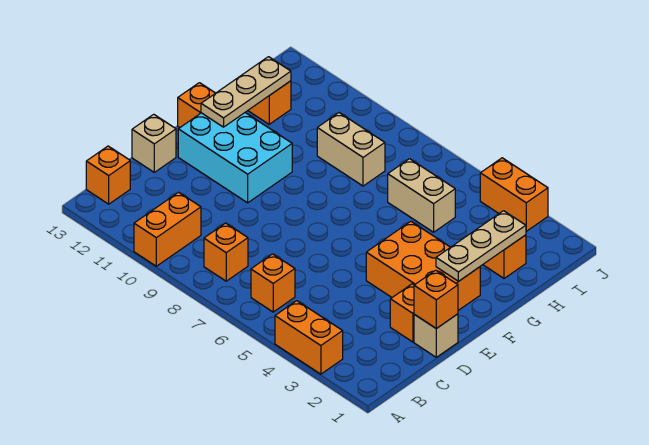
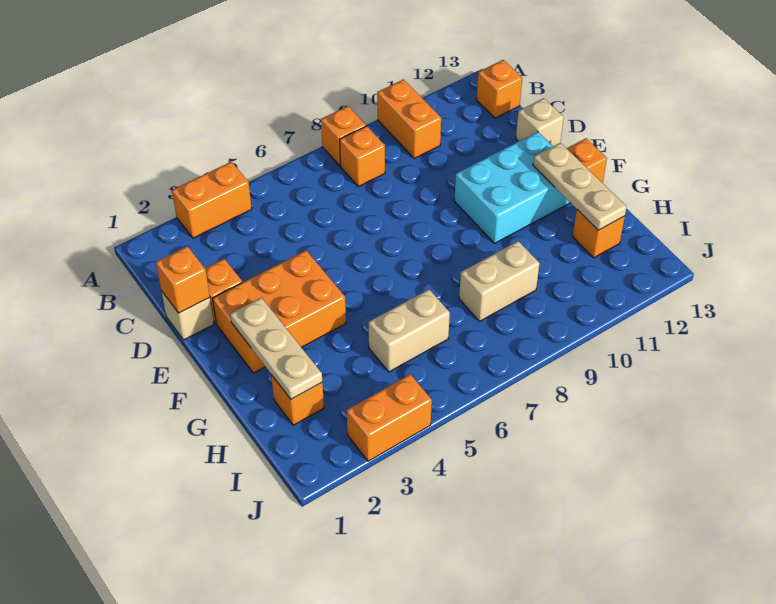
orange brick B6 level 1 -> orange brick A8 level 1

